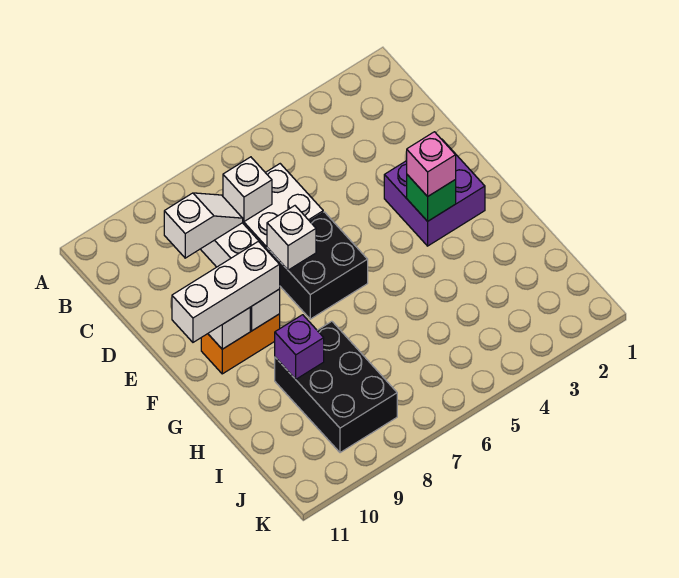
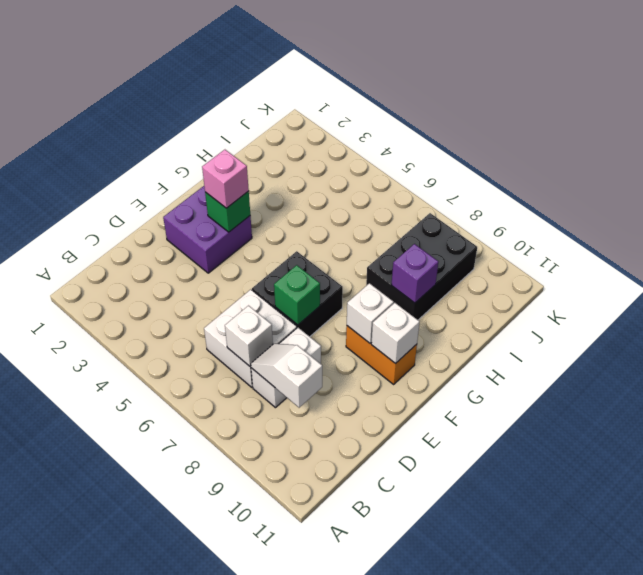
white brick E7 level 2 -> green brick E7 level 2
white brick F9:F11 level 3 -> none

